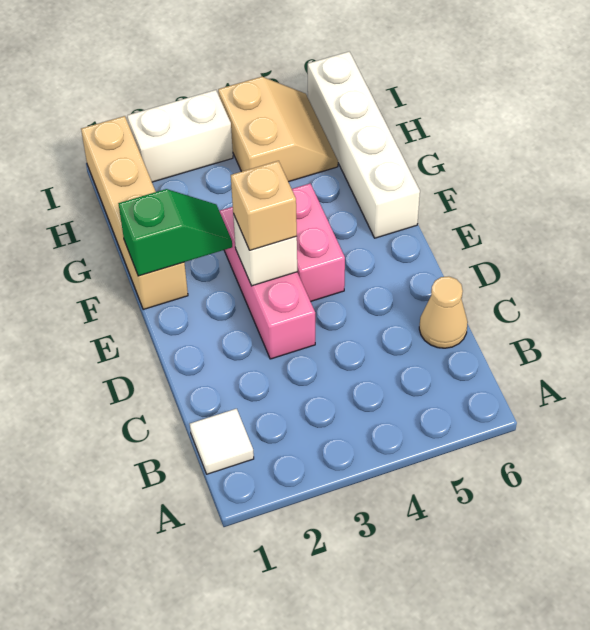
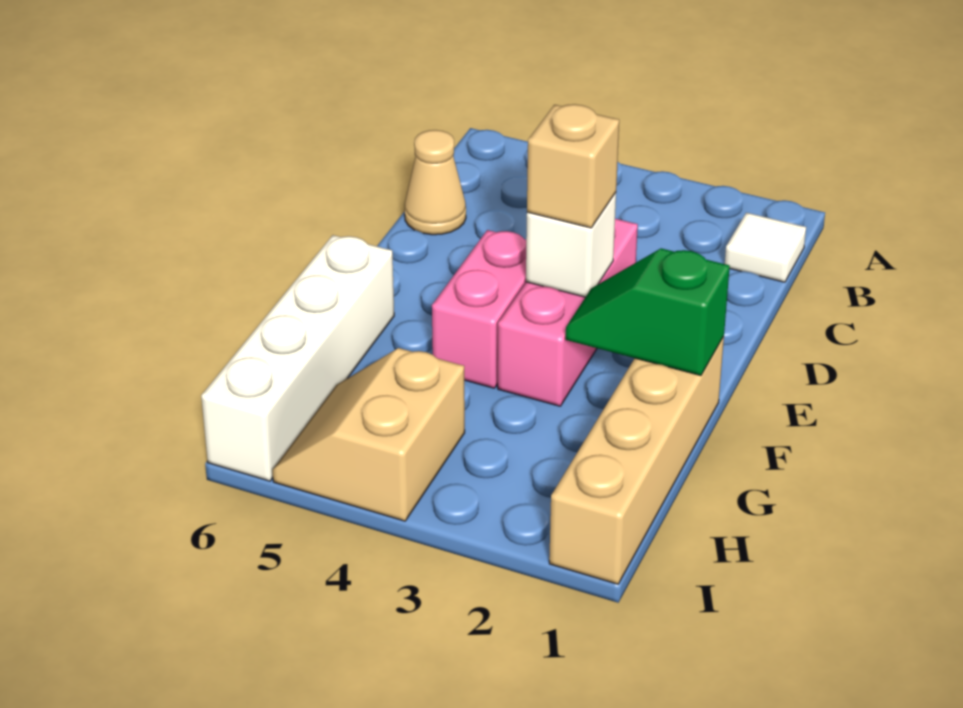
white brick I2:I3 level 1 -> none

